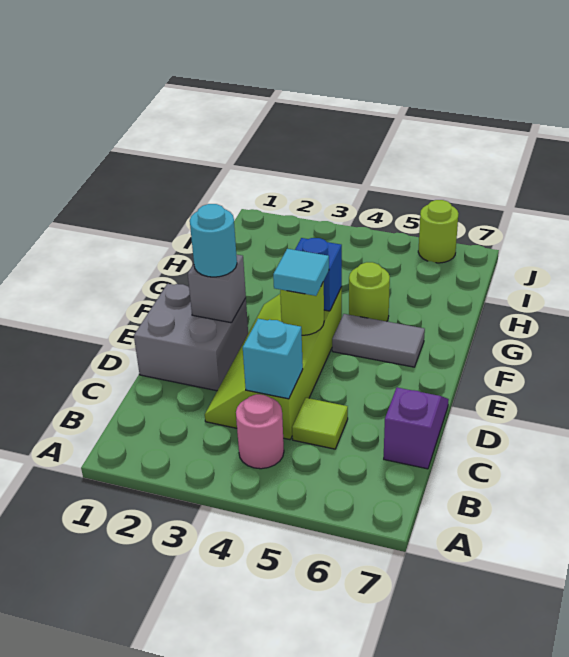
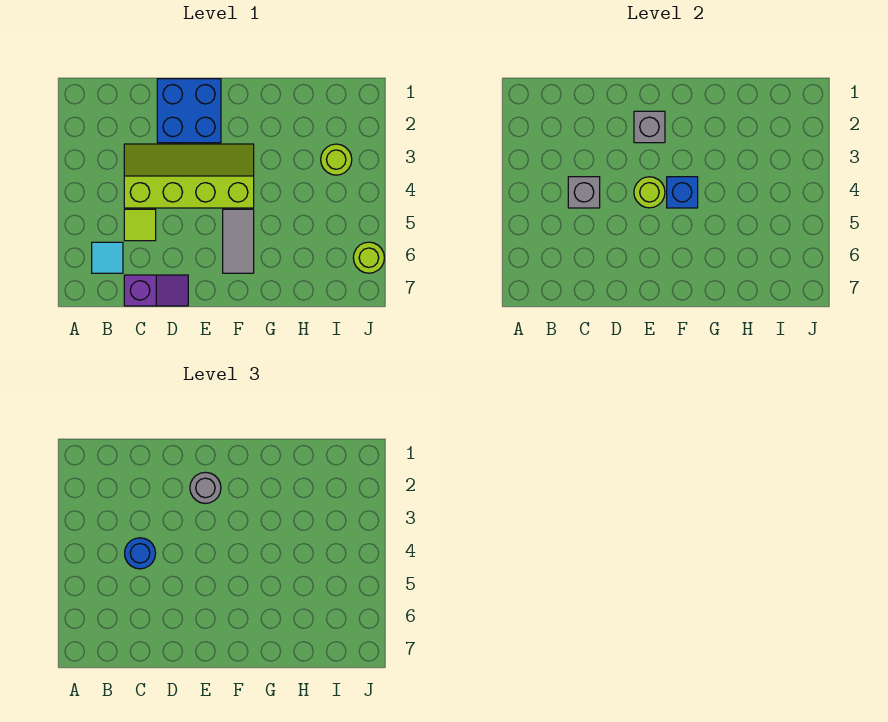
pink round brick B4 level 1 -> none
cyan brick C4 level 2 -> grey brick C4 level 2
none -> blue round brick C4 level 3
grey brick D1:E2 level 1 -> blue brick D1:E2 level 1
cyan round brick E2 level 3 -> grey round brick E2 level 3
cyan tile E4 level 3 -> cyan tile B6 level 1
lime round brick G5 level 1 -> lime round brick I3 level 1

